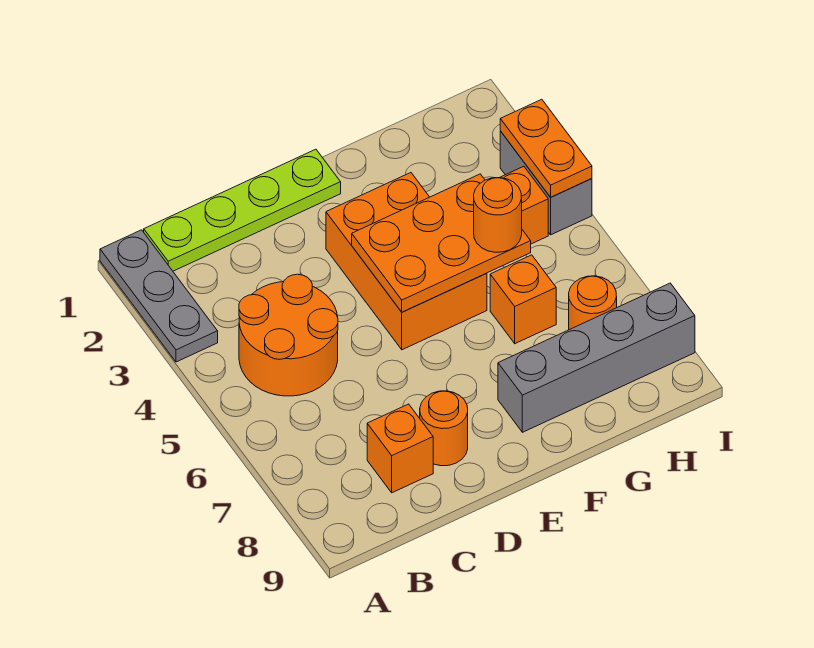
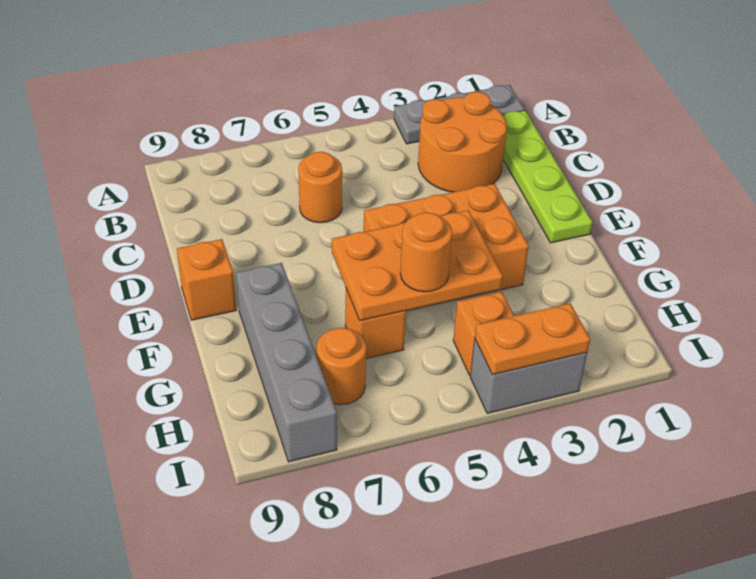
orange round brick B4:C5 level 1 -> orange round brick B2:C3 level 1
orange brick C8 level 1 -> orange brick E9 level 1
orange round brick D8 level 1 -> orange round brick C6 level 1
orange plate E4:G5 level 2 -> orange plate F4:G6 level 2

